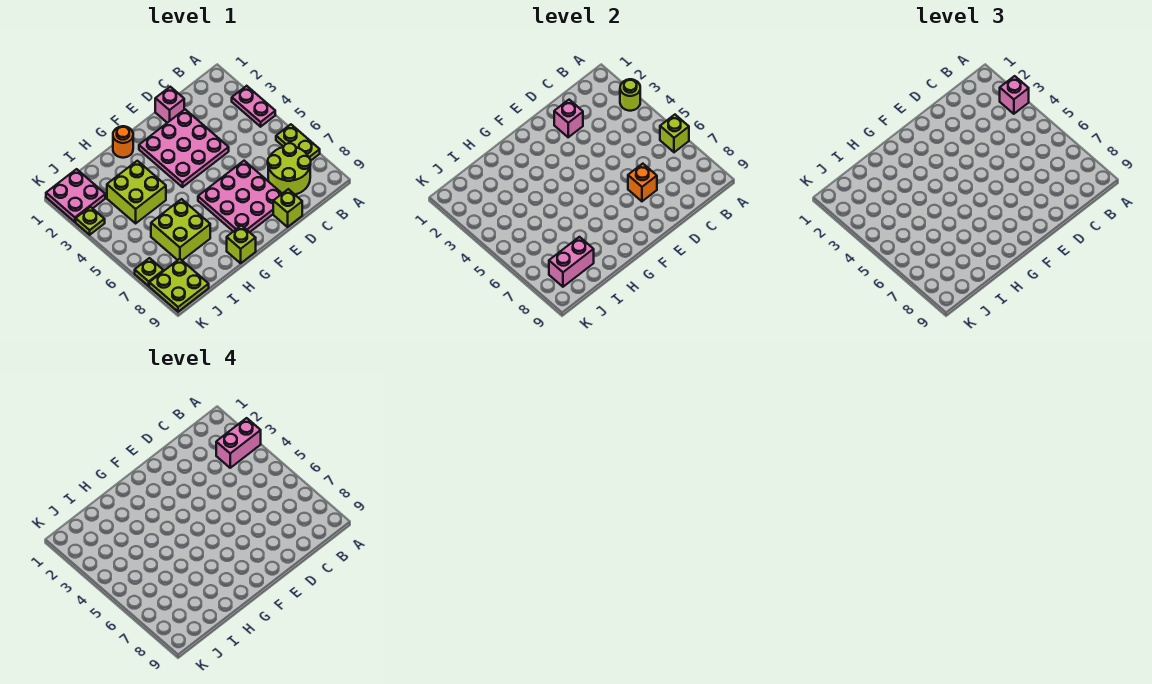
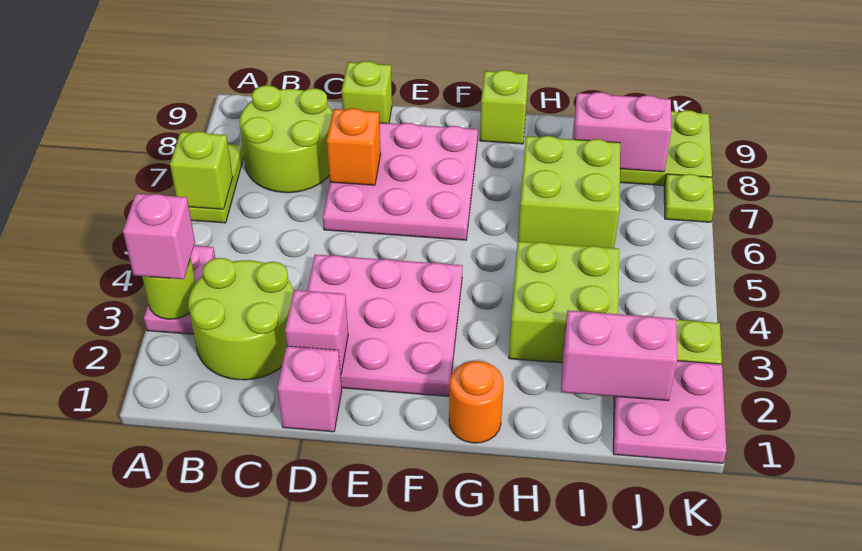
pink brick A3:B3 level 4 -> pink brick I2:J2 level 2
none -> lime round brick B2:C3 level 1

